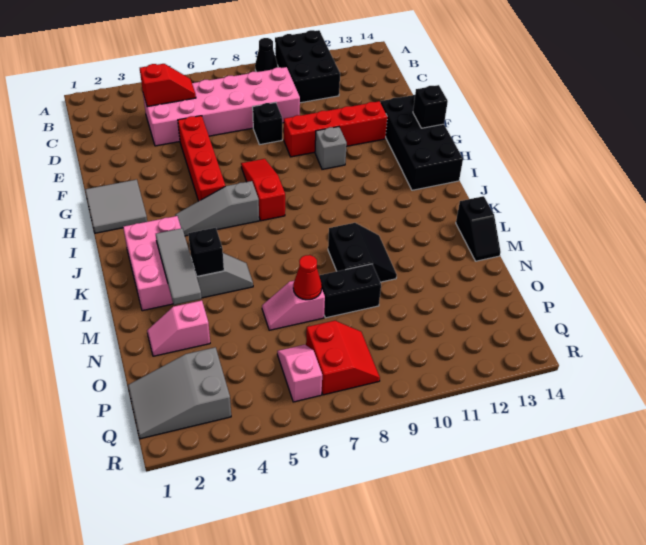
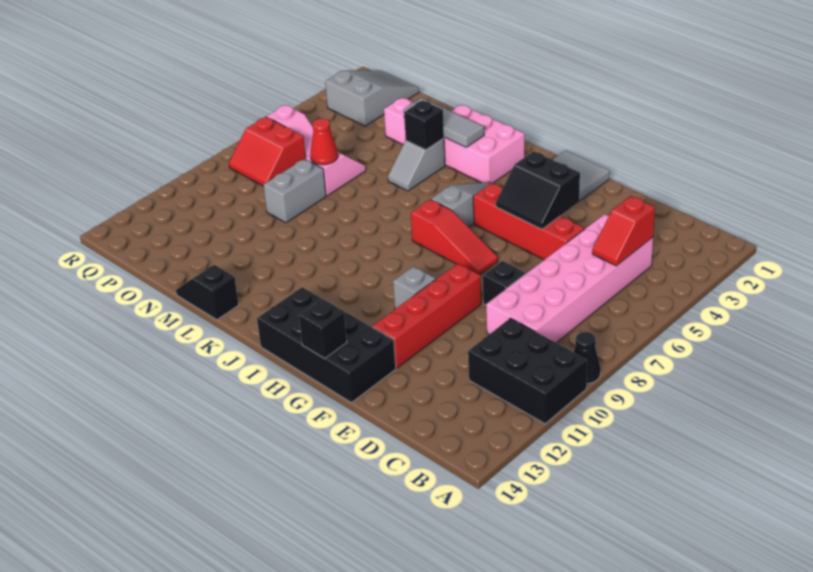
black slope L9:M10 level 1 top 9 -> black slope F4:G5 level 2 top 4
black brick N8:N9 level 1 -> grey brick N8:N9 level 1

